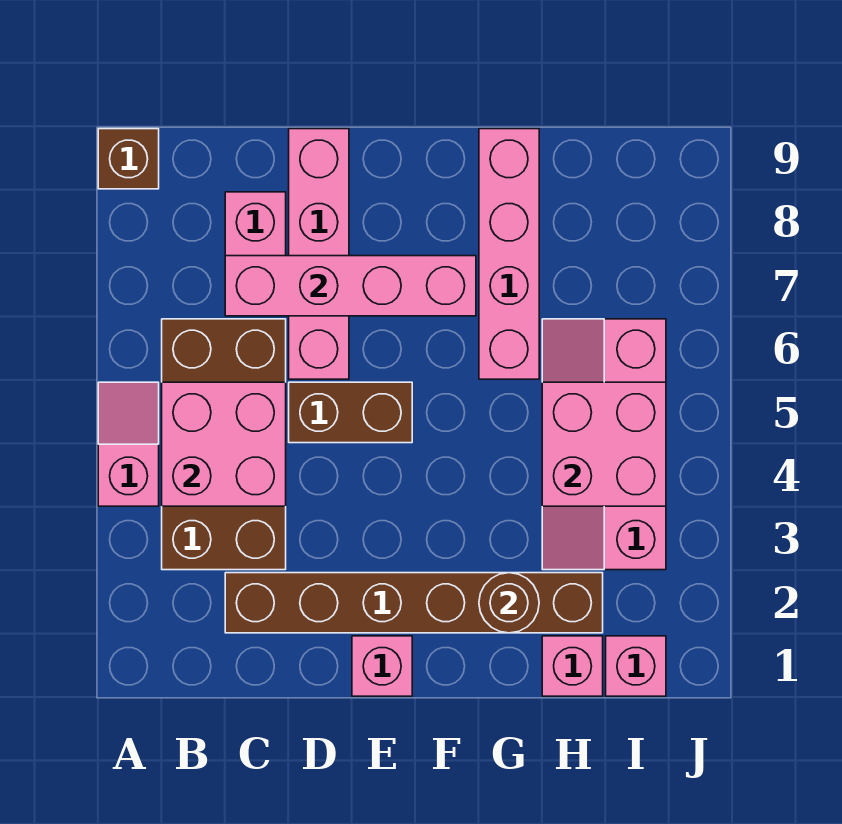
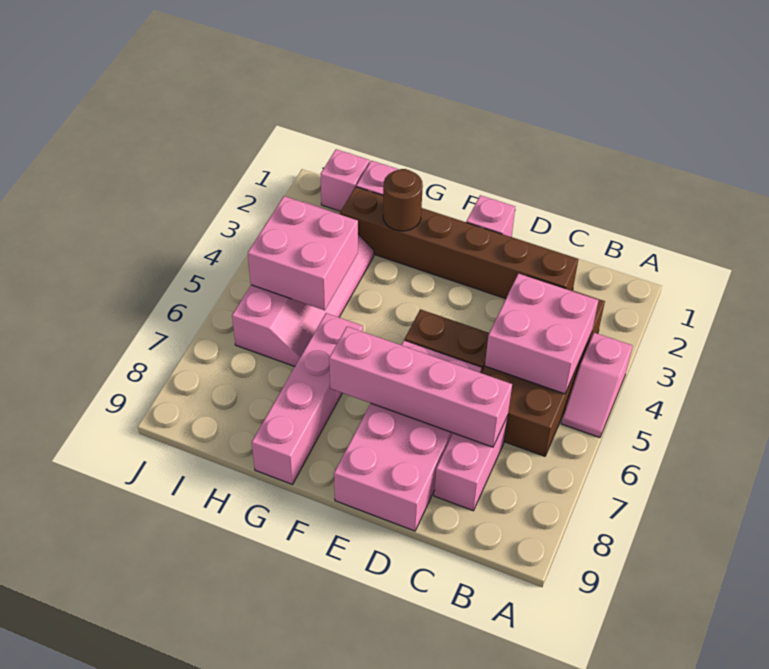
brown brick A9 level 1 -> none
pink brick D6:D9 level 1 -> pink brick D6:E9 level 1

